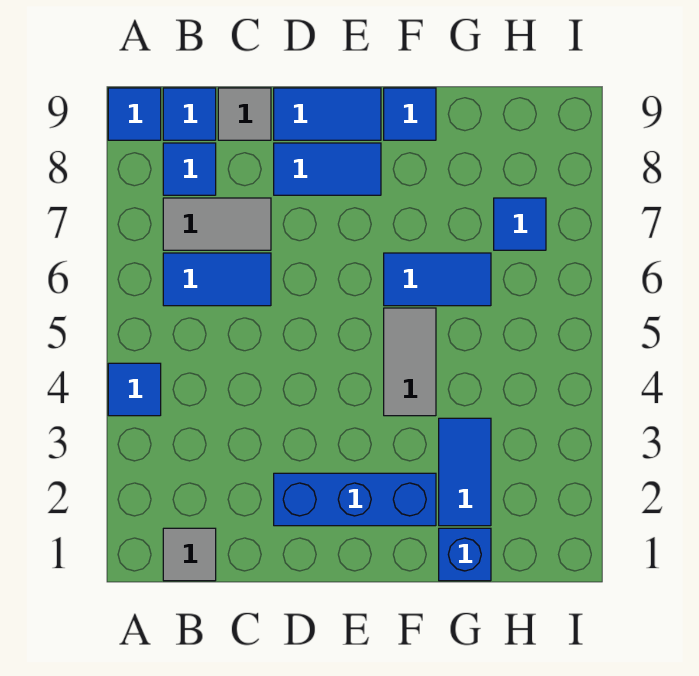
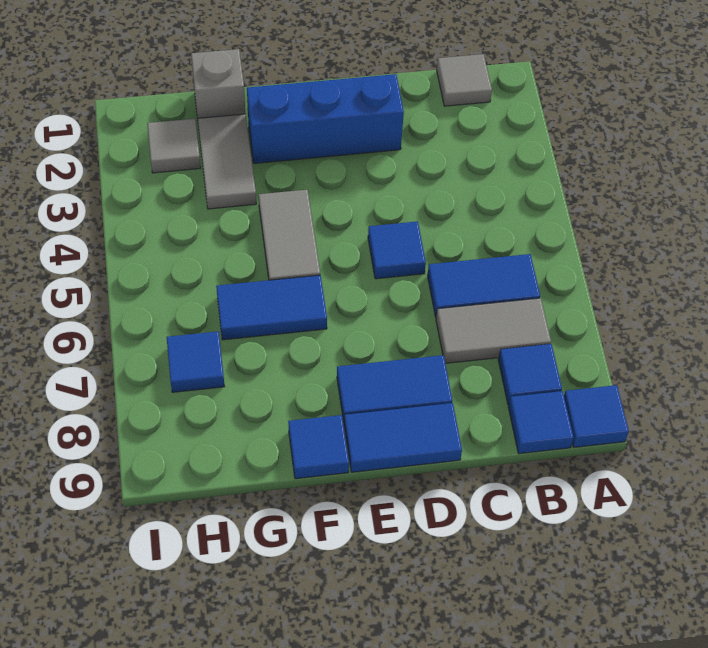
blue tile A4 level 1 -> blue tile D5 level 1
grey tile C9 level 1 -> grey tile H2 level 1
blue brick G1 level 1 -> grey brick G1 level 1
blue tile G2:G3 level 1 -> grey tile G2:G3 level 1

